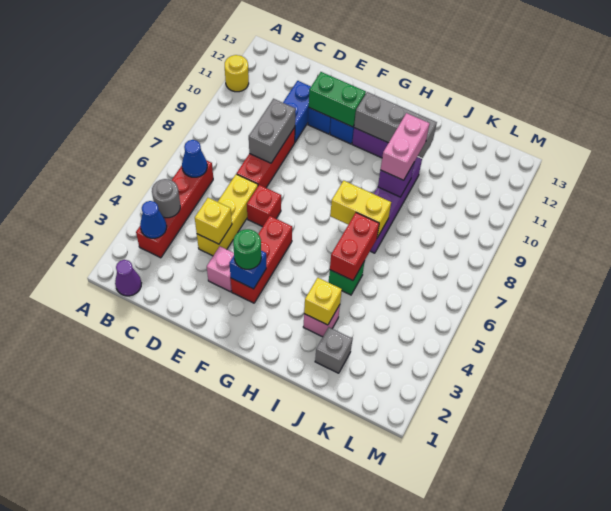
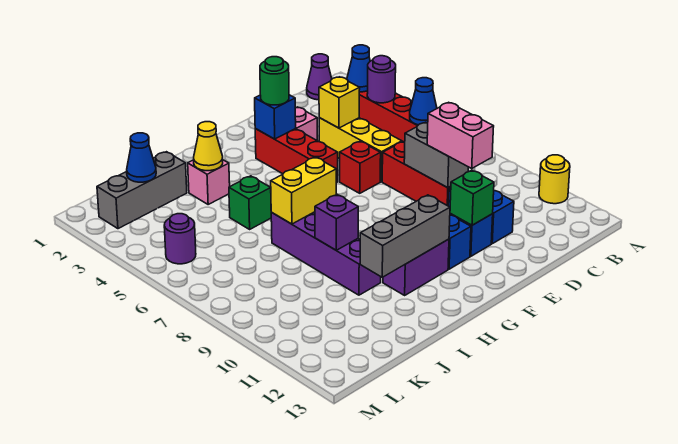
grey round brick B4 level 2 -> purple round brick B4 level 2
green brick E11:F11 level 2 -> green brick E11 level 2
yellow brick I3 level 2 -> yellow cone I3 level 2
red brick I5:I6 level 2 -> none
pink brick I9:I10 level 3 -> pink brick D9:D10 level 3
grey brick J2 level 1 -> grey brick J2:L2 level 1
none -> blue cone K2 level 2
none -> purple round brick L5 level 1

